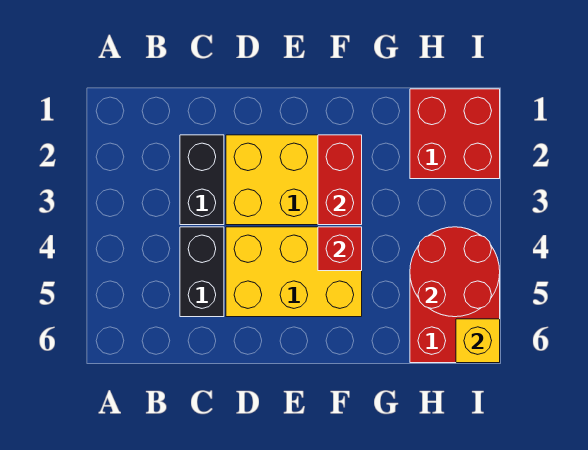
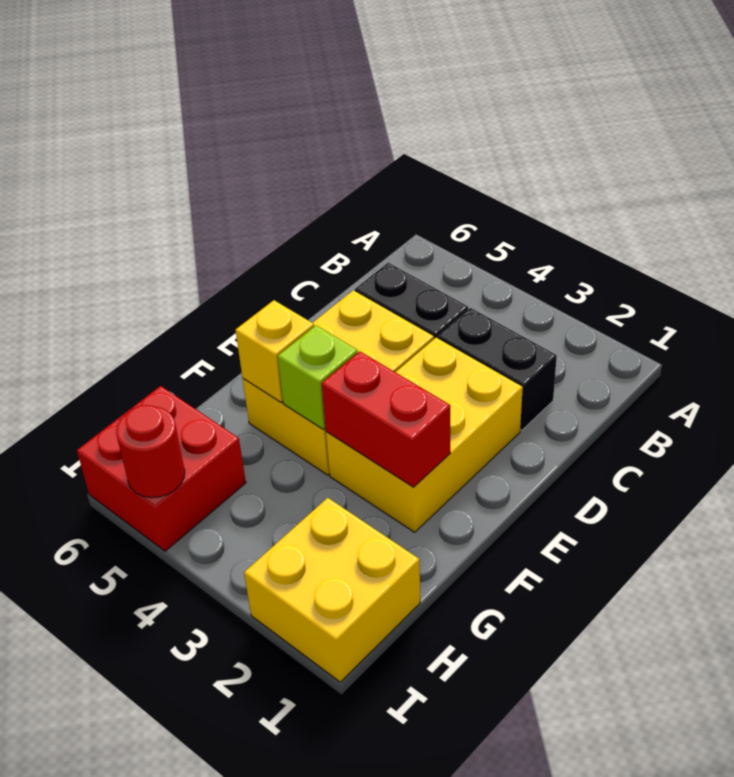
red brick F4 level 2 -> lime brick F4 level 2
red brick H1:I2 level 1 -> yellow brick H1:I2 level 1
red round brick H4:I5 level 2 -> red round brick I5 level 2
yellow brick I6 level 2 -> yellow brick F5 level 2

